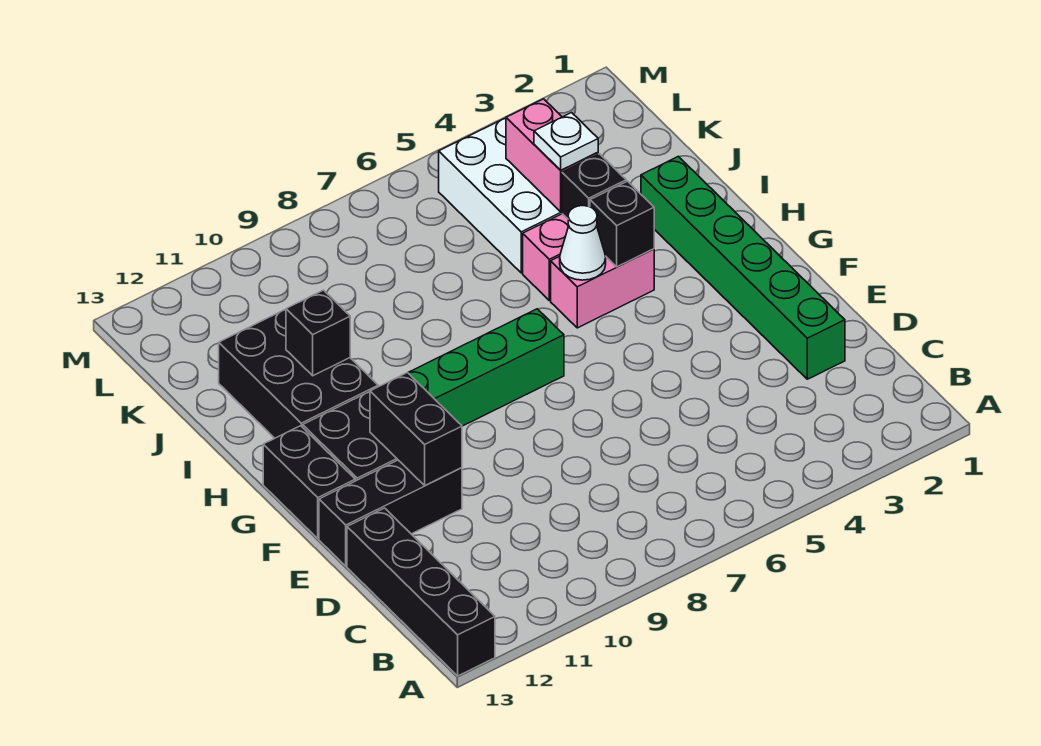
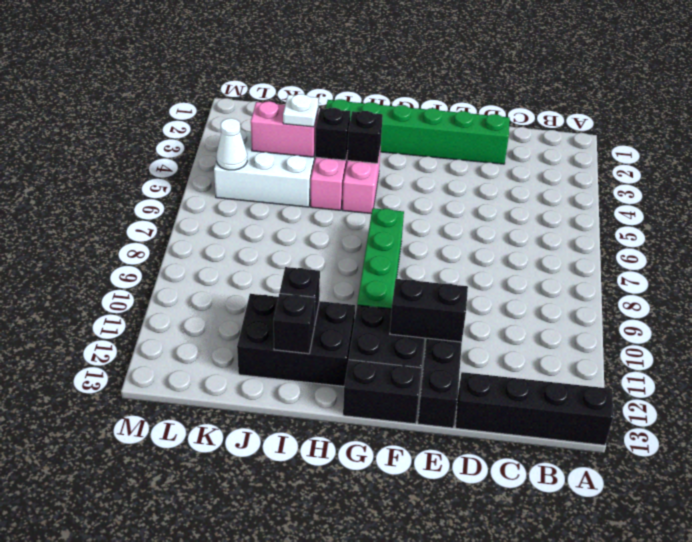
white cone H5 level 2 -> white cone L5 level 2
none -> black brick I12 level 2

